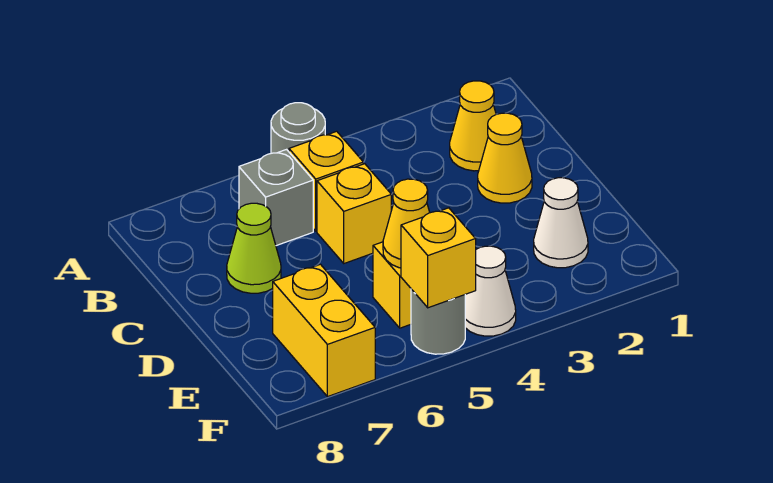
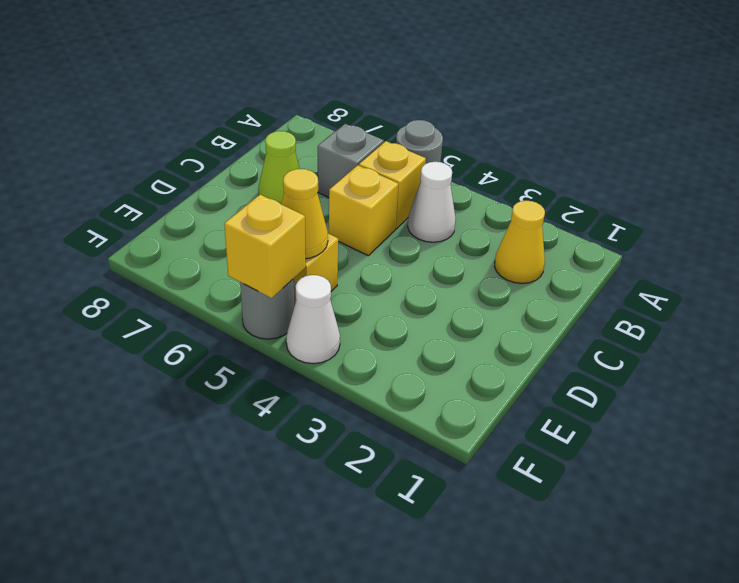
yellow cone C2 level 1 -> none
white cone E2 level 1 -> white cone B4 level 1
yellow brick E7:F7 level 1 -> none

